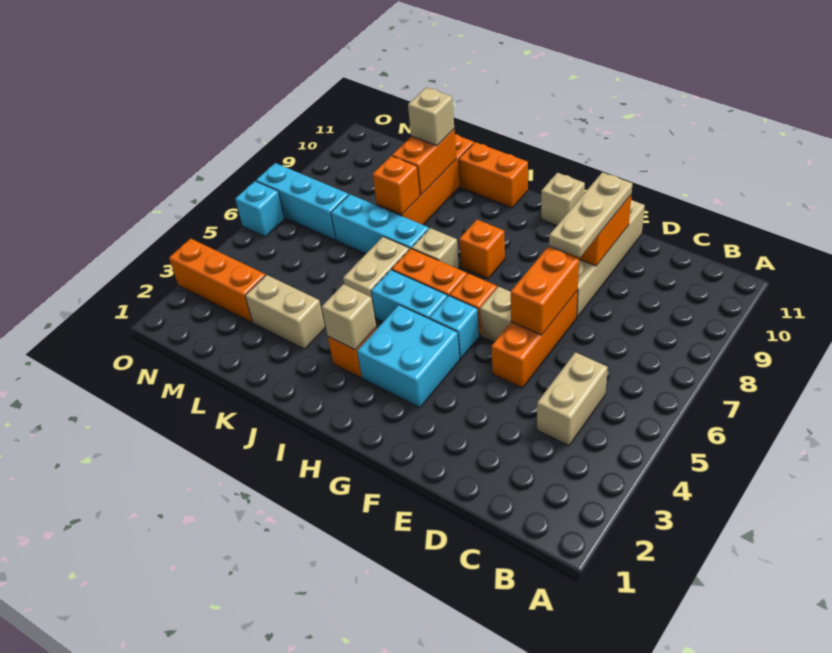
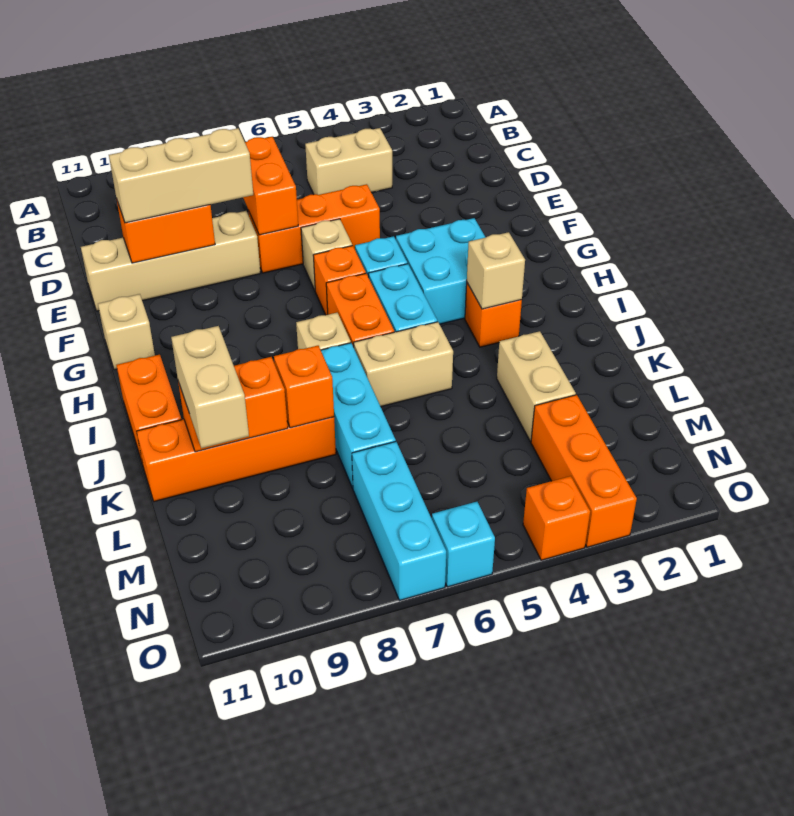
orange brick E6:E7 level 2 -> orange brick D7:E7 level 2
tan plate E8:E10 level 3 -> tan brick E8:E10 level 3
orange brick H8 level 1 -> orange brick O4 level 1
tan brick K10 level 3 -> tan brick K10:L10 level 3

